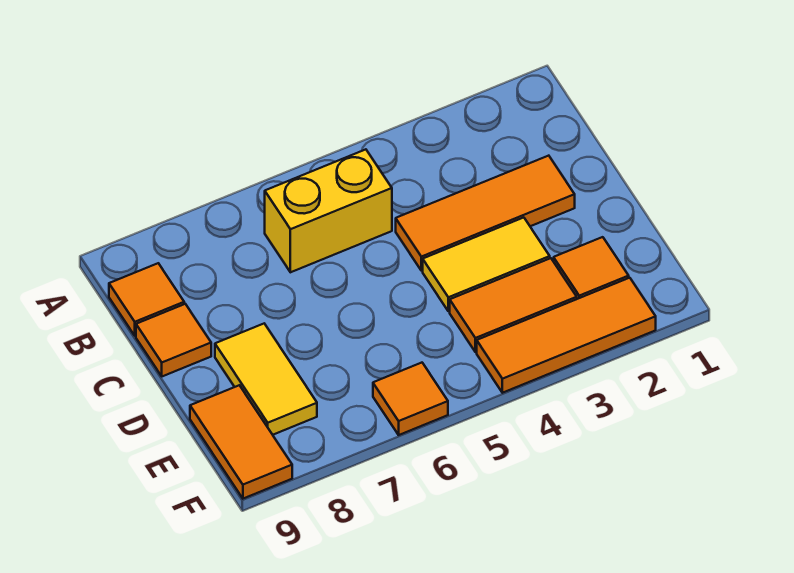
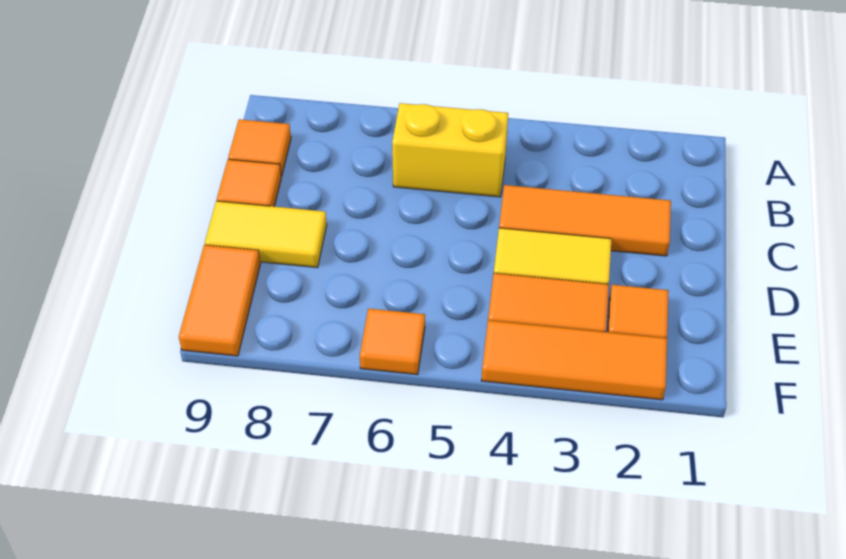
yellow tile D8:E8 level 1 -> yellow tile D8:D9 level 1

